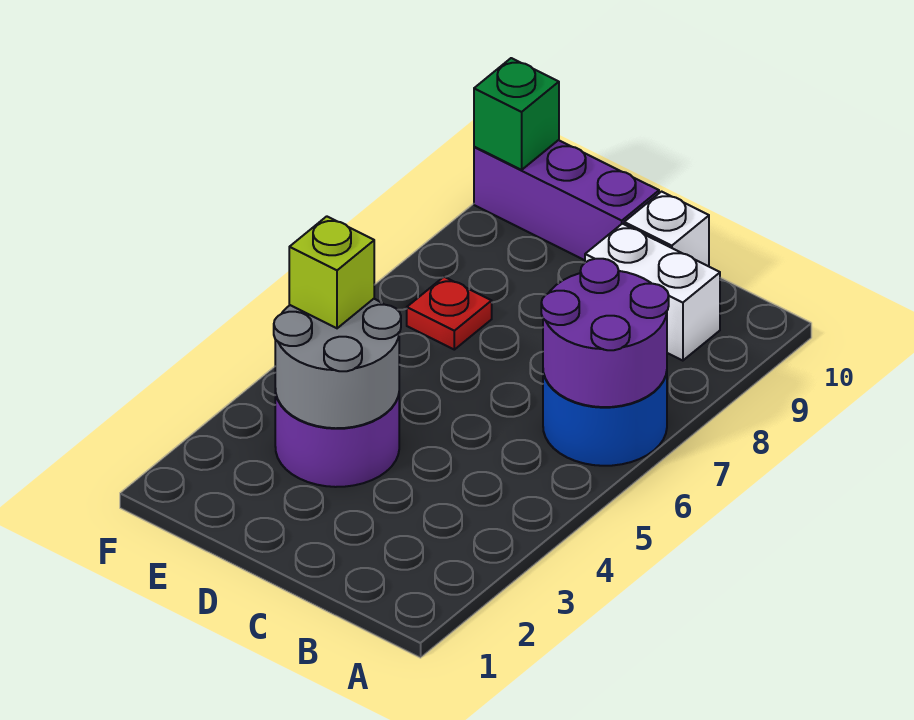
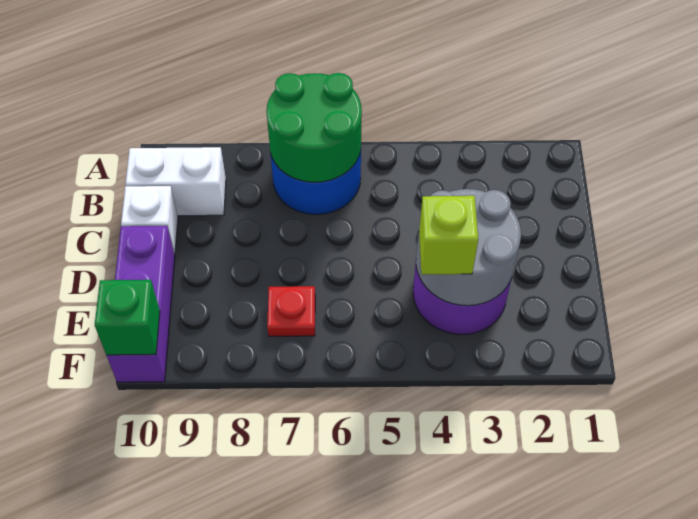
purple round brick A6:B7 level 2 -> green round brick A6:B7 level 2
white brick B9:C9 level 1 -> white brick B9:B10 level 1

